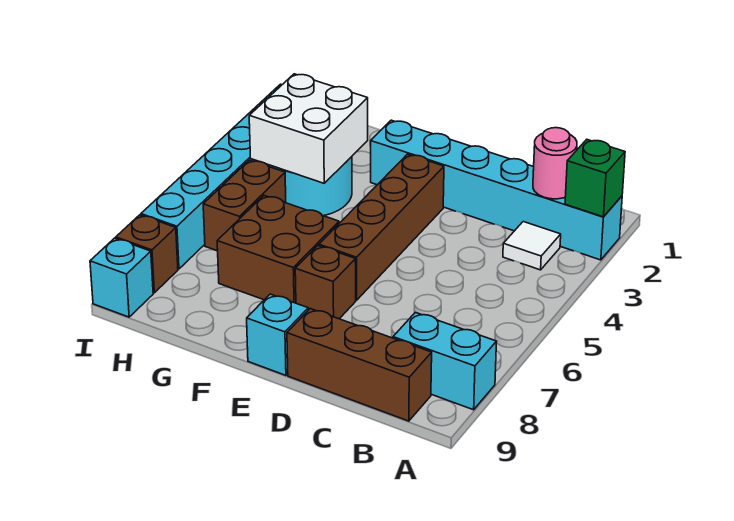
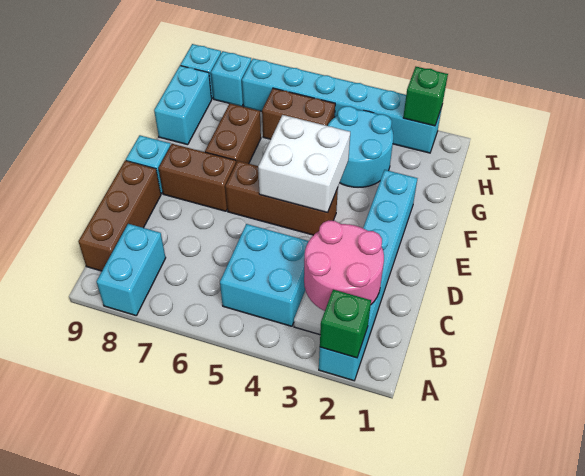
pink round brick B2 level 2 -> pink round brick B2:C3 level 2
none -> cyan brick B4:C5 level 1
brown brick E3:E6 level 1 -> brown brick E4:E6 level 1
brown brick E7 level 1 -> brown brick E7:E8 level 1
brown brick F6:G7 level 1 -> brown brick F7:G7 level 1
white brick G3:H4 level 2 -> white brick E4:F5 level 2
none -> cyan brick G9:H9 level 1
none -> green brick I2 level 2
brown brick I8 level 1 -> cyan brick I8 level 1

